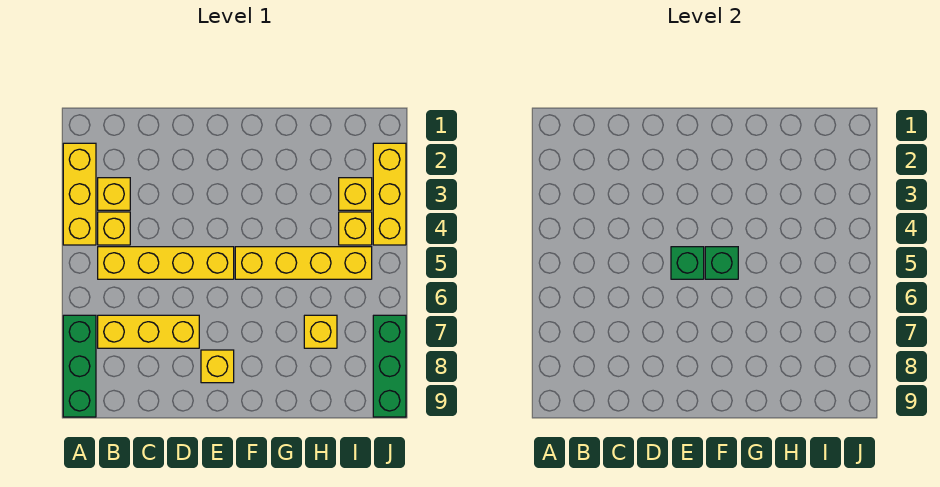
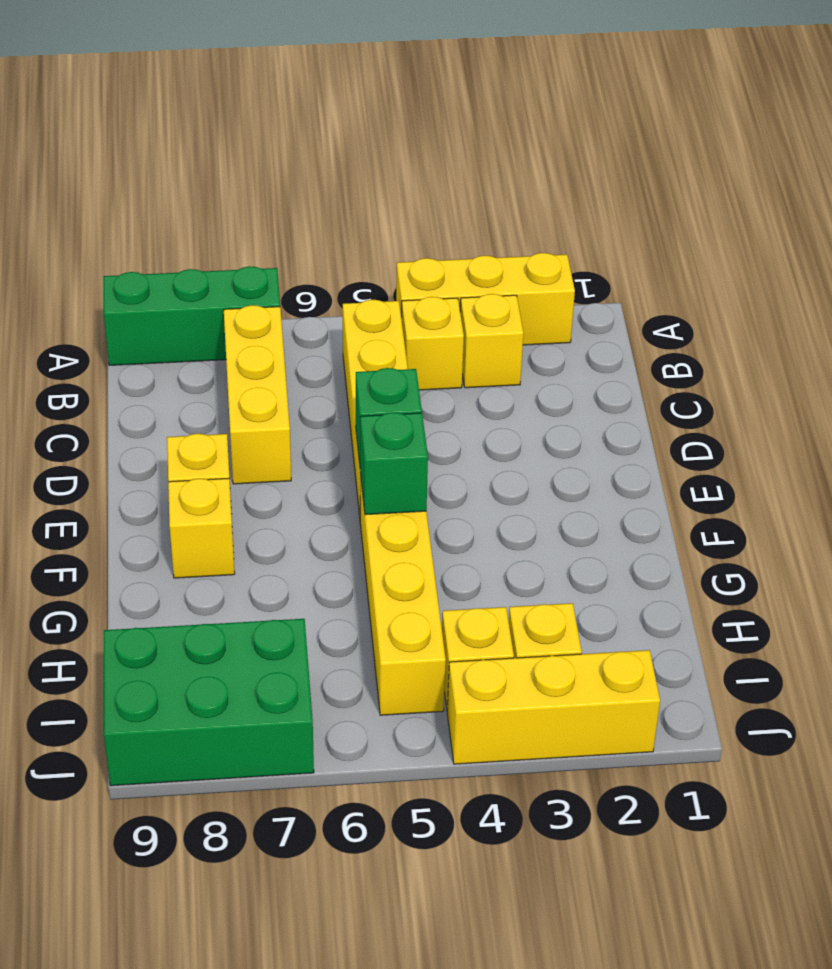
yellow brick H7 level 1 -> yellow brick F8 level 1
green brick J7:J9 level 1 -> green brick I7:J9 level 1

